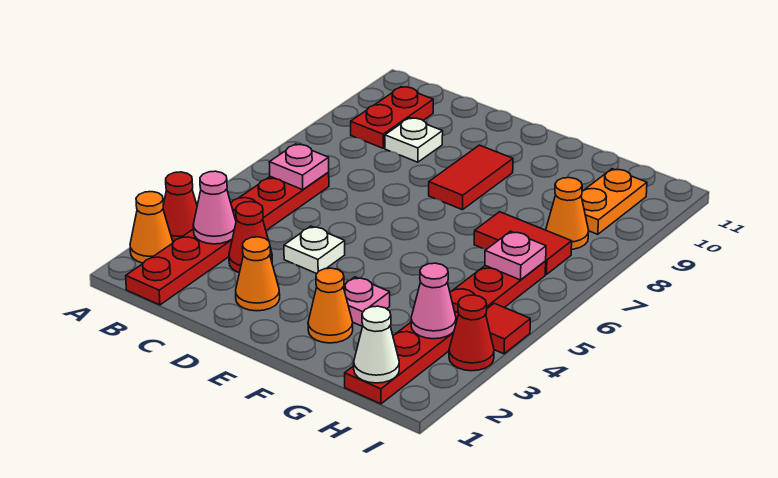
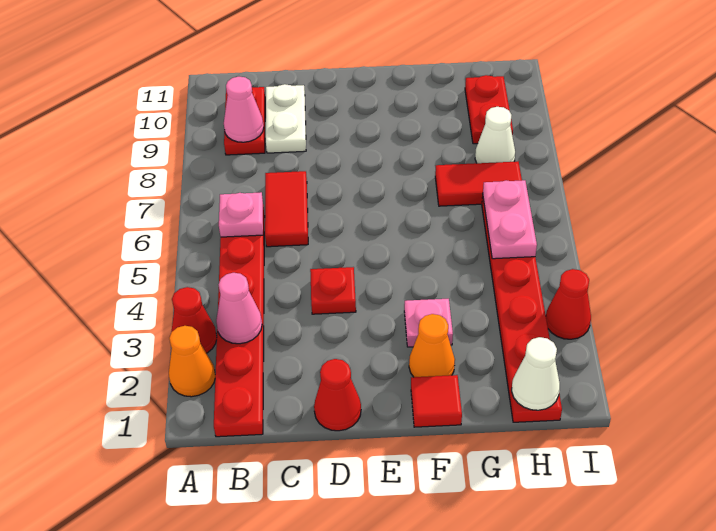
red cone C3 level 1 -> red cone D1 level 1
white plate C9 level 1 -> white plate C9:C10 level 1
orange cone D2 level 1 -> none
white plate D4 level 1 -> red plate D4 level 1
red tile E8:E9 level 1 -> red tile C6:C7 level 1
pink cone H3 level 2 -> pink cone B9 level 2
pink plate H6 level 2 -> pink plate H5:H6 level 2
orange cone H8 level 1 -> white cone H8 level 1
orange plate H9:H10 level 1 -> red plate H9:H10 level 1
red tile I4 level 1 -> red tile F1 level 1

